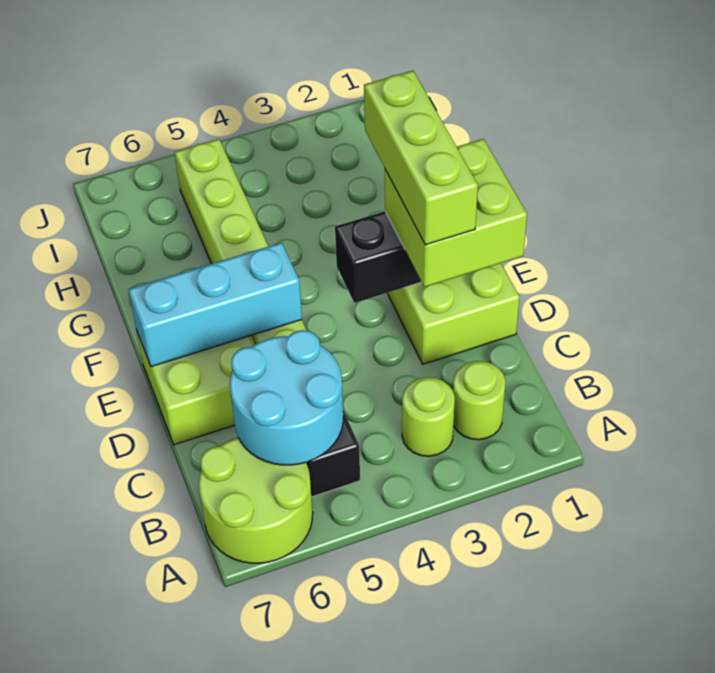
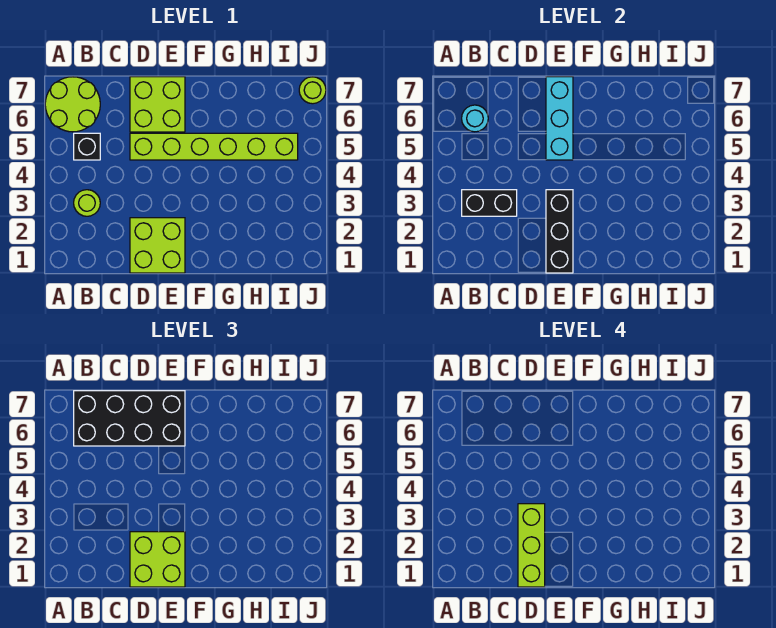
lime round brick B2 level 1 -> lime round brick J7 level 1
none -> black brick B3:C3 level 2
cyan round brick B5:C6 level 2 -> cyan round brick B6 level 2
none -> black brick B6:E7 level 3
lime brick D2:F2 level 4 -> lime brick D1:D3 level 4

